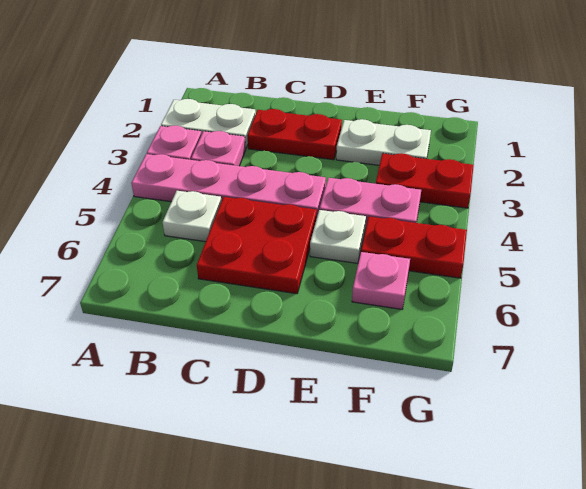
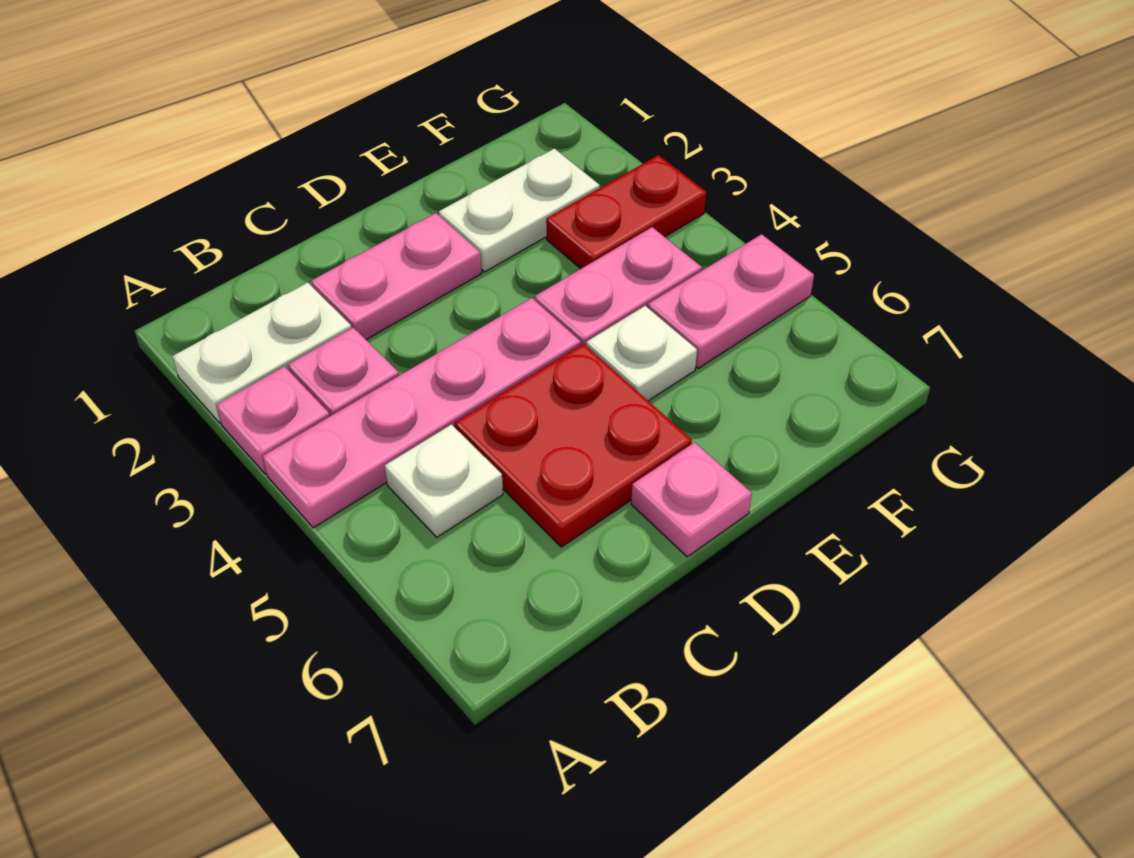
red plate C2:D2 level 1 -> pink plate C2:D2 level 1
red plate F5:G5 level 1 -> pink plate F5:G5 level 1
pink plate F6 level 1 -> pink plate D7 level 1

